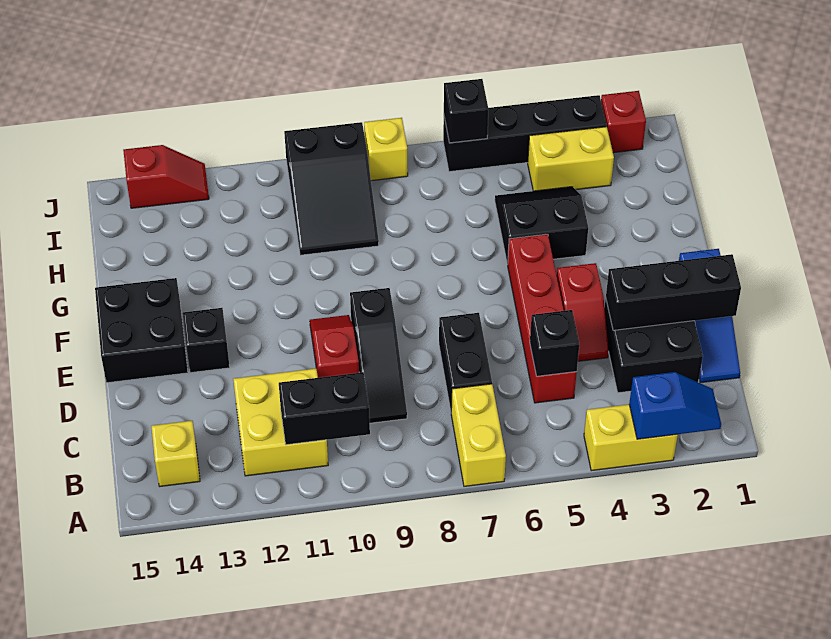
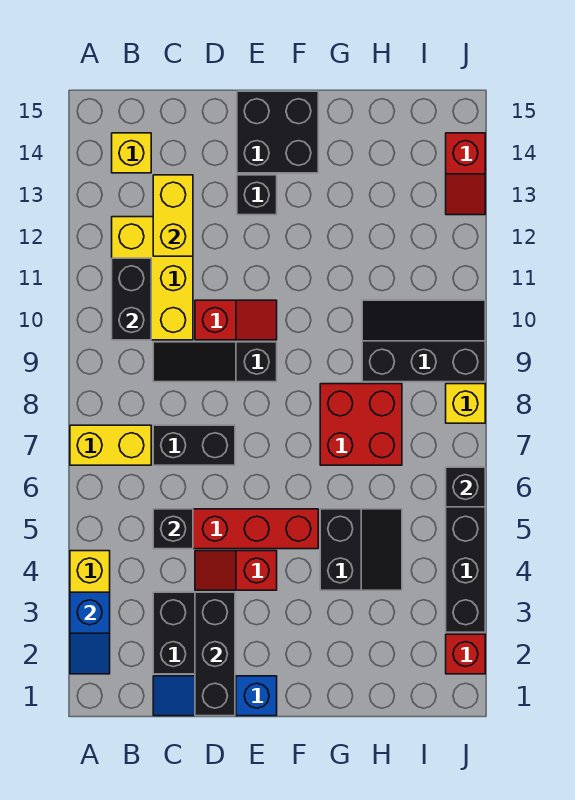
yellow brick B11:C12 level 1 -> yellow brick B10:C12 level 1
none -> red brick G7:H8 level 1
black slope H9:J10 level 1 top J -> black slope H9:J10 level 1 top 9
yellow brick I3:I4 level 1 -> yellow brick C12:C13 level 2

